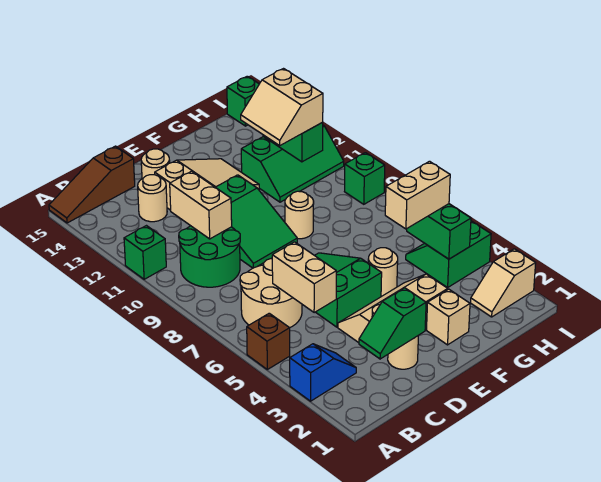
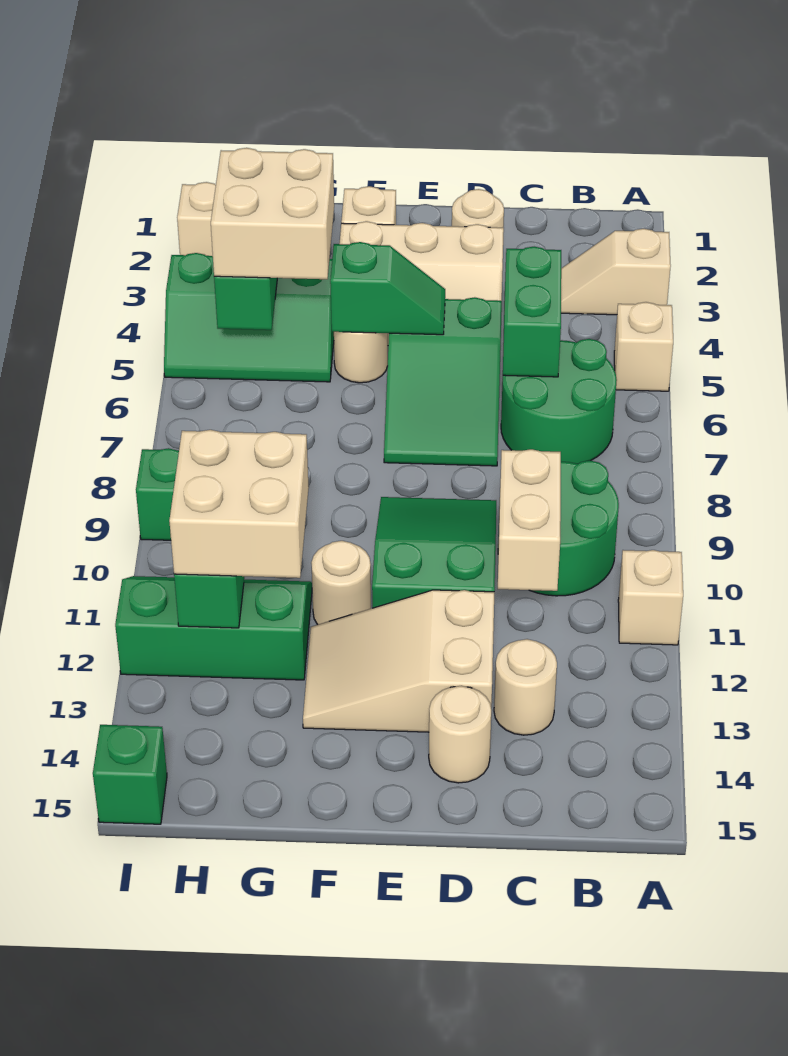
blue slope A3:B3 level 1 top A -> tan slope A3:B3 level 1 top A
brown brick A5 level 1 -> tan brick A5 level 1
green brick A11 level 1 -> tan brick A11 level 1
brown slope A15:C15 level 1 top C -> none
tan round brick B6:C7 level 1 -> green round brick B6:C7 level 1
green slope C2:D2 level 2 top D -> green slope E5:F5 level 2 top F
tan brick C5:C6 level 2 -> green brick C5:C6 level 2
tan round brick F9 level 1 -> tan round brick F11 level 1
tan brick G5:H5 level 3 -> tan brick G4:H5 level 3
tan slope G11:H12 level 3 top H -> tan brick G11:H12 level 3
green slope H4:I5 level 1 top 4 -> green slope G4:I5 level 1 top 4

